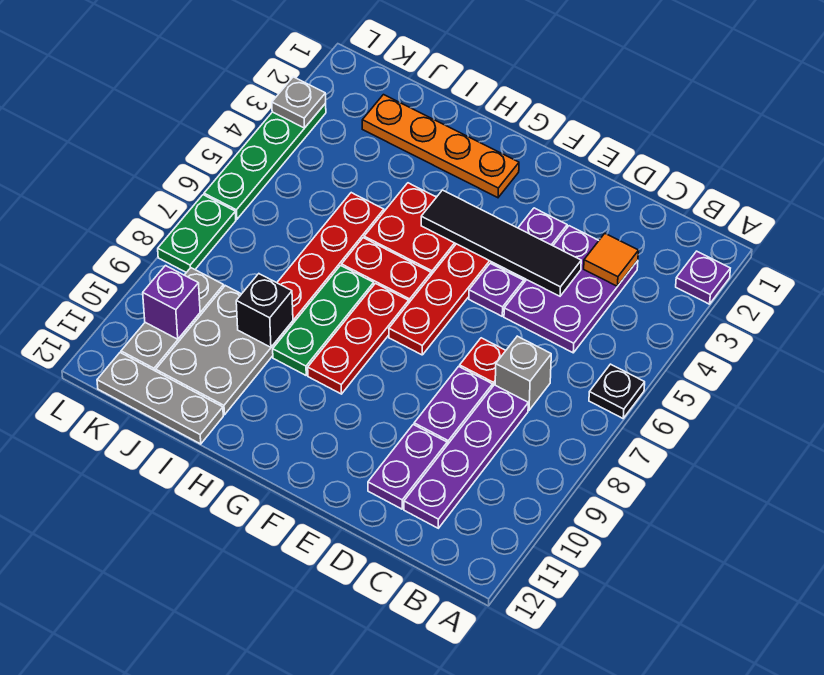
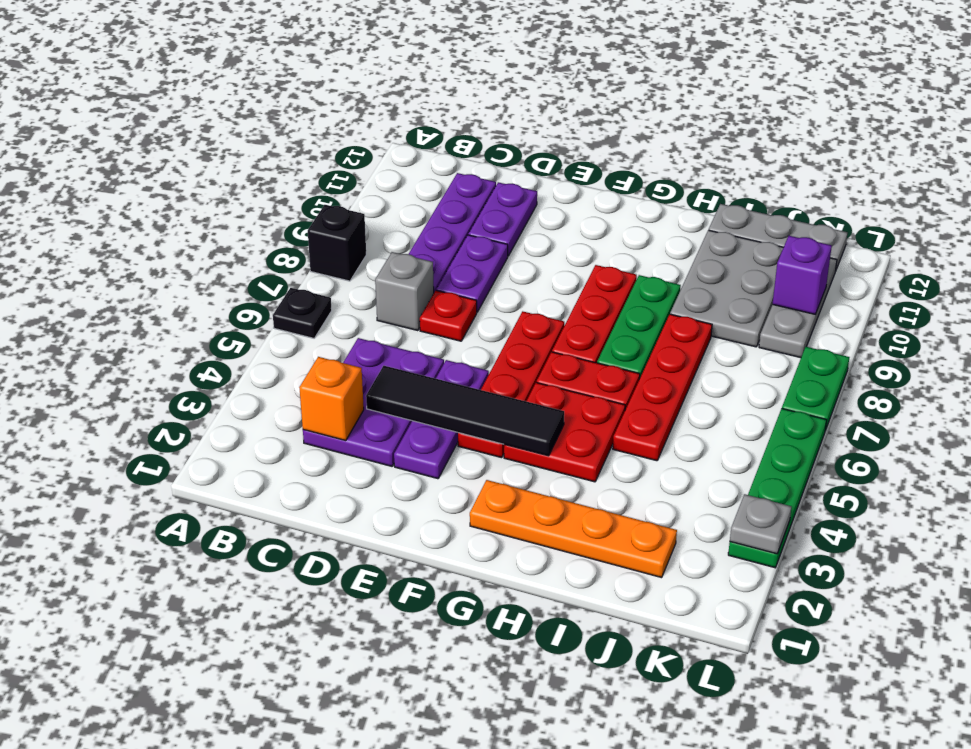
purple plate A2 level 1 -> none
orange tile C3 level 2 -> orange brick C3 level 2
black brick I9 level 2 -> black brick A8 level 1

